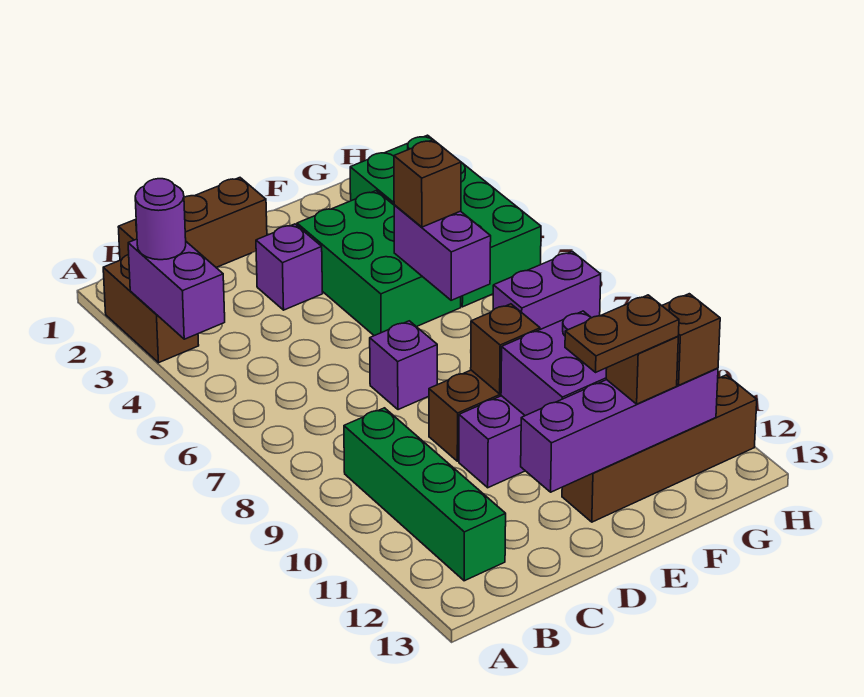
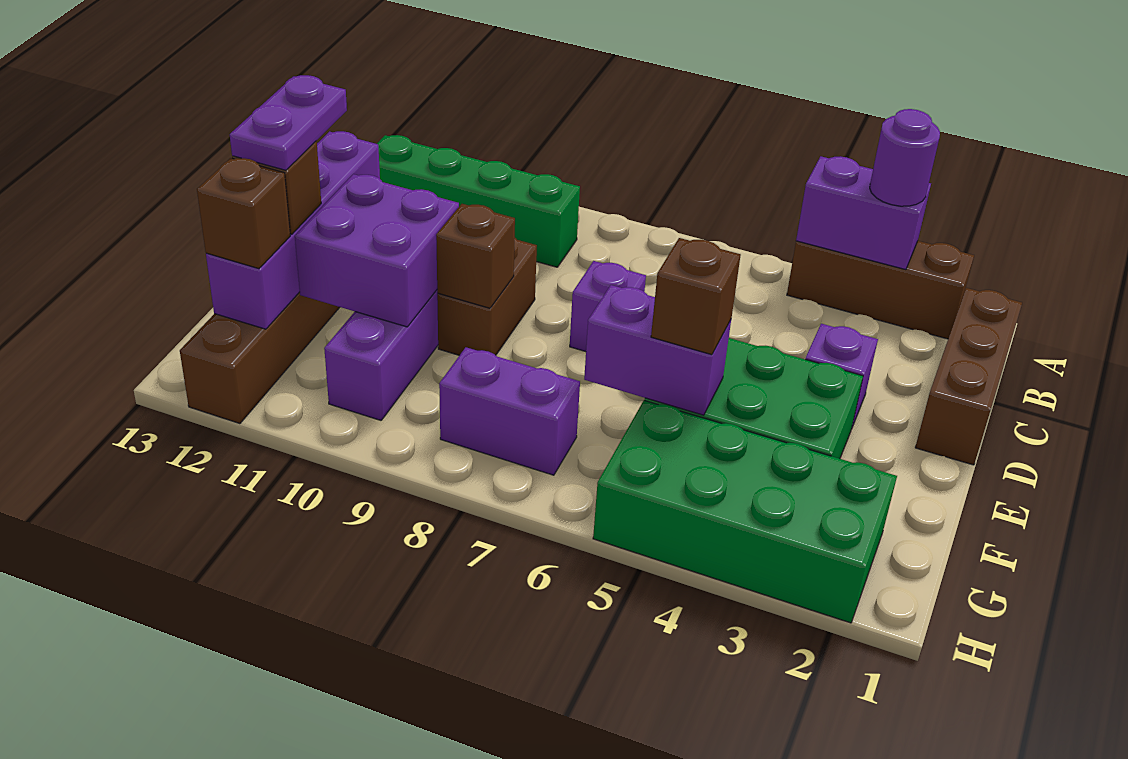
brown brick A2:A3 level 1 -> brown brick A2:A4 level 1
brown plate E12:F12 level 4 -> purple plate E12:F12 level 4
purple brick G7:H7 level 1 -> purple brick G7:G8 level 1

